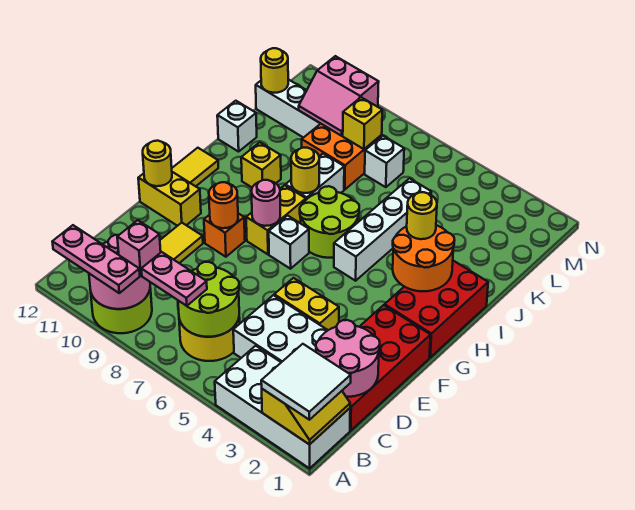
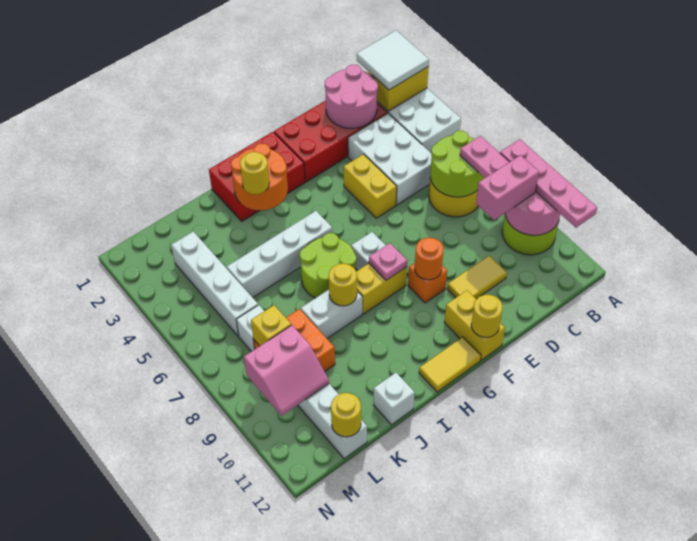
pink plate A9:A11 level 3 -> pink plate A8:A11 level 3
pink brick B9 level 3 -> pink brick B9:C9 level 3
pink round brick G8 level 2 -> pink plate G8 level 2
yellow brick I10 level 1 -> none
none -> white brick L3:L6 level 1
pink slope L9:M10 level 2 top M -> pink slope L9:M10 level 2 top 9

